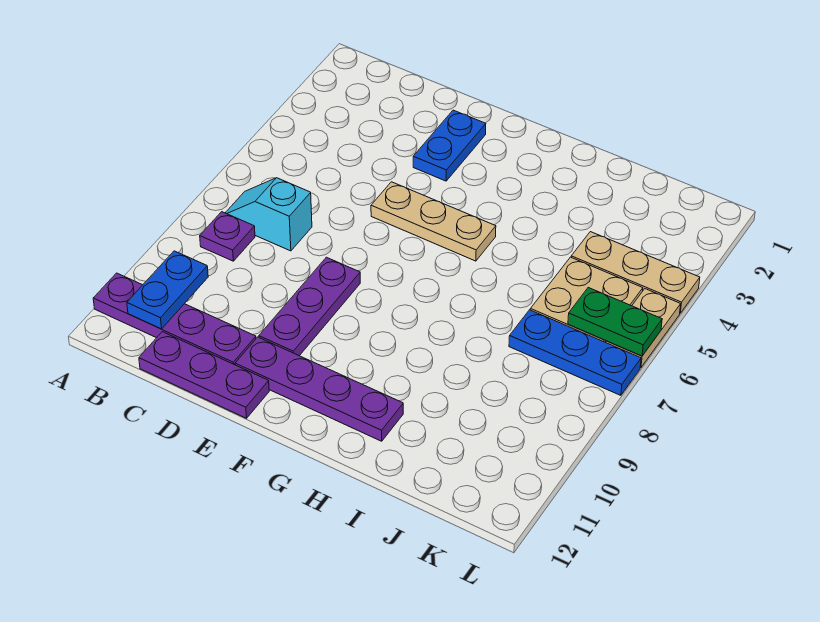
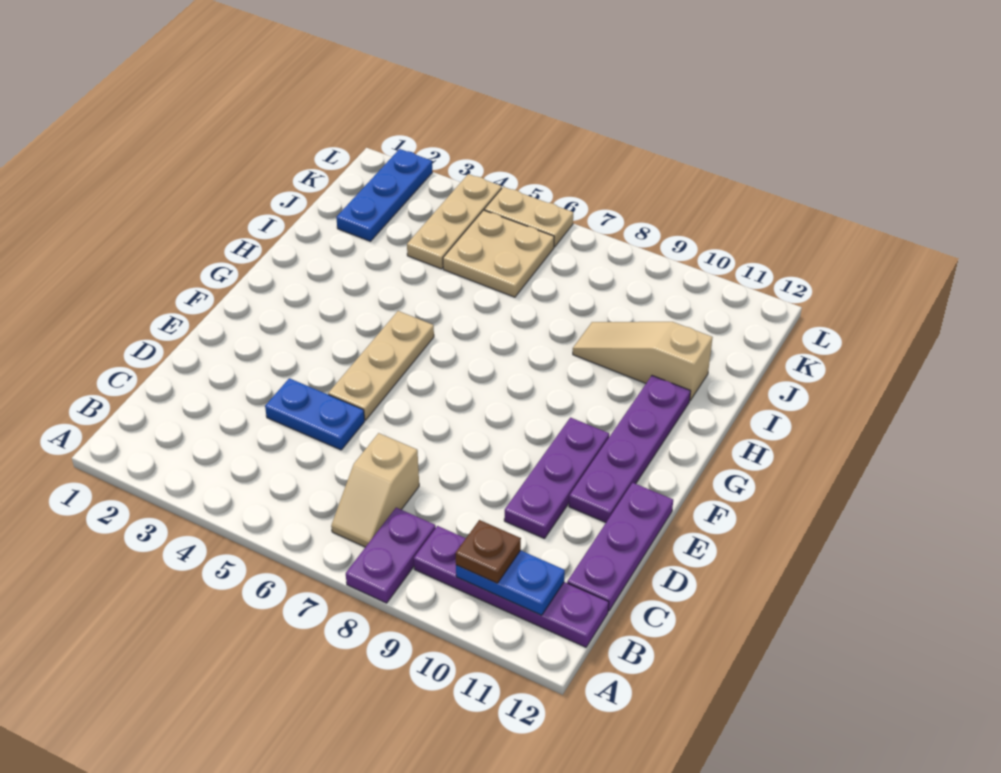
purple plate A11:D11 level 1 -> purple plate B9:B12 level 1
cyan slope B7:C7 level 1 top C -> tan slope B7:C7 level 1 top C
purple plate B8 level 1 -> purple plate A8:B8 level 1
none -> brown plate B10 level 3
blue plate E2:E3 level 1 -> blue plate D4:D5 level 1
purple plate E8:E10 level 1 -> purple plate D10:F10 level 1
none -> tan slope I9:I11 level 1 top 11
blue plate J7:L7 level 1 -> blue plate J2:L2 level 1
green plate K6:L6 level 2 -> none

